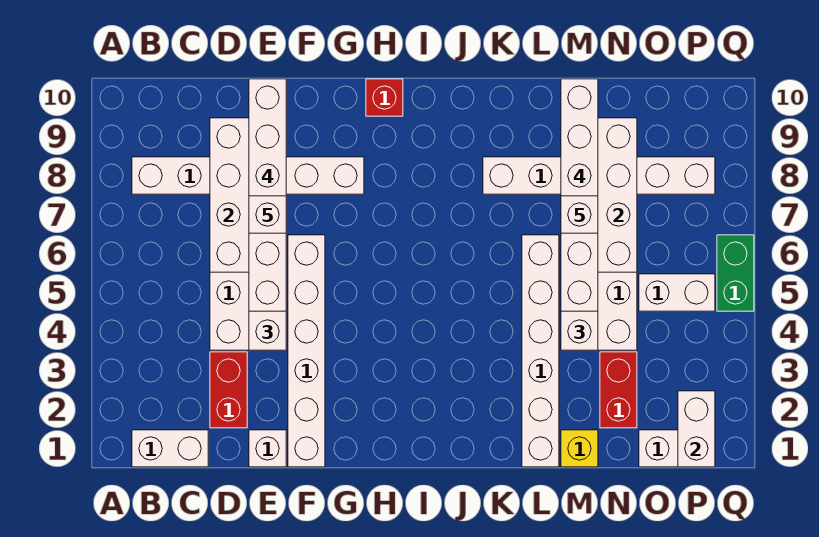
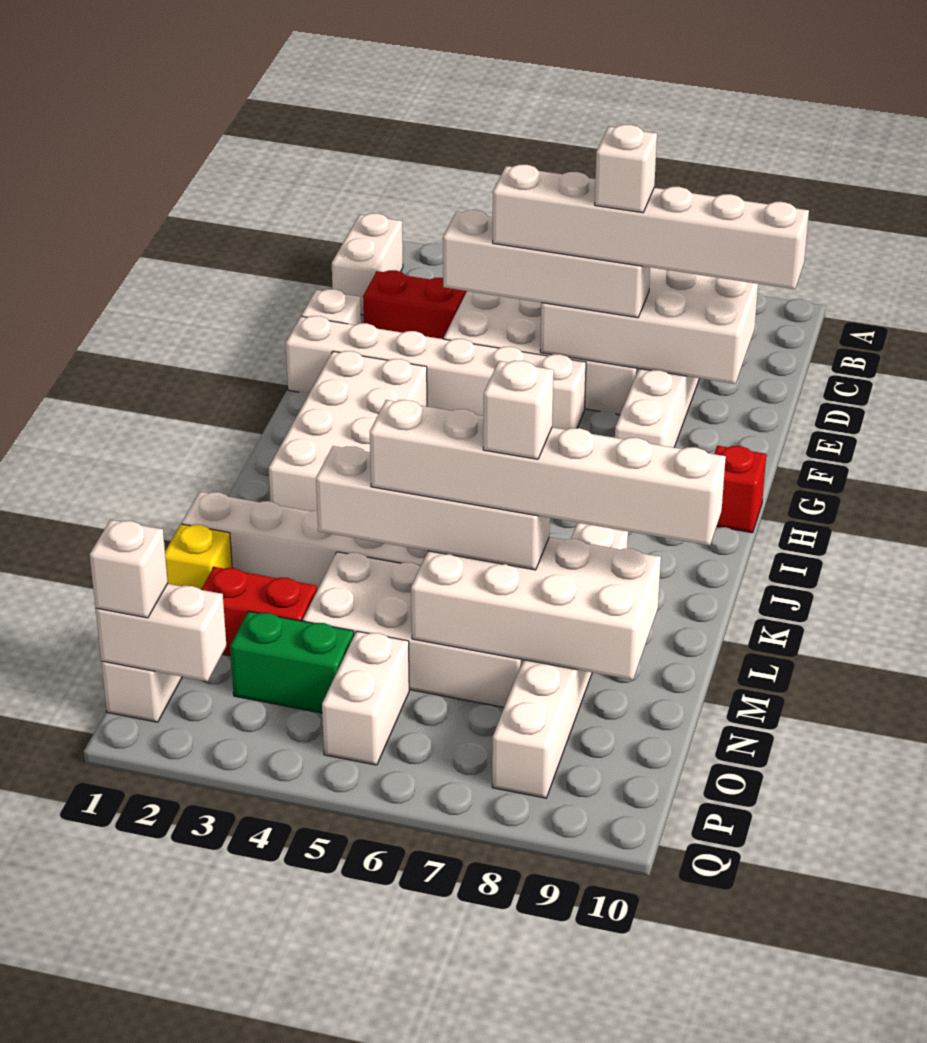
none -> white brick G2:J3 level 1
none -> white brick P1 level 3
green brick Q5:Q6 level 1 -> green brick O3:O4 level 1

